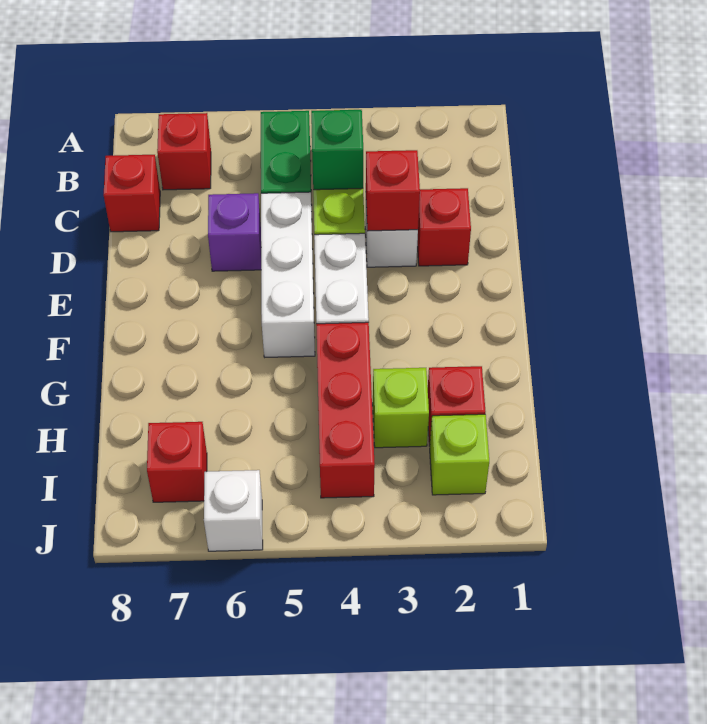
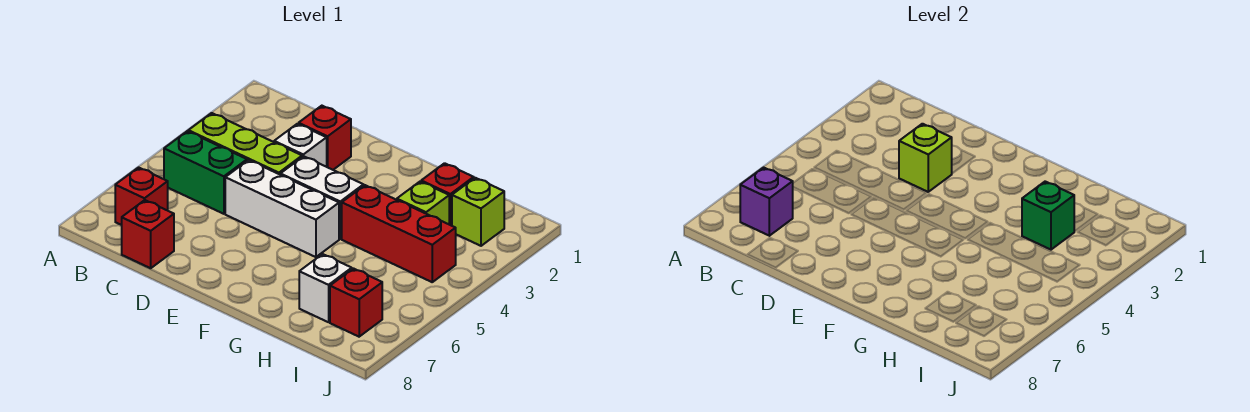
green brick C4 level 2 -> green brick H3 level 2
red brick D3 level 2 -> lime brick D3 level 2
purple brick D6 level 1 -> purple brick B7 level 2
white brick J6 level 1 -> white brick H7 level 1

